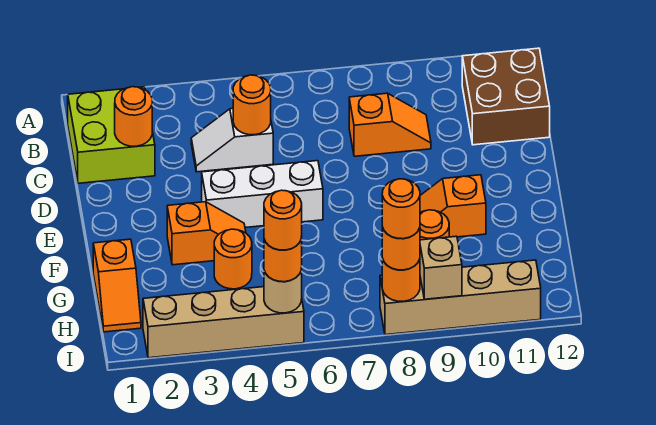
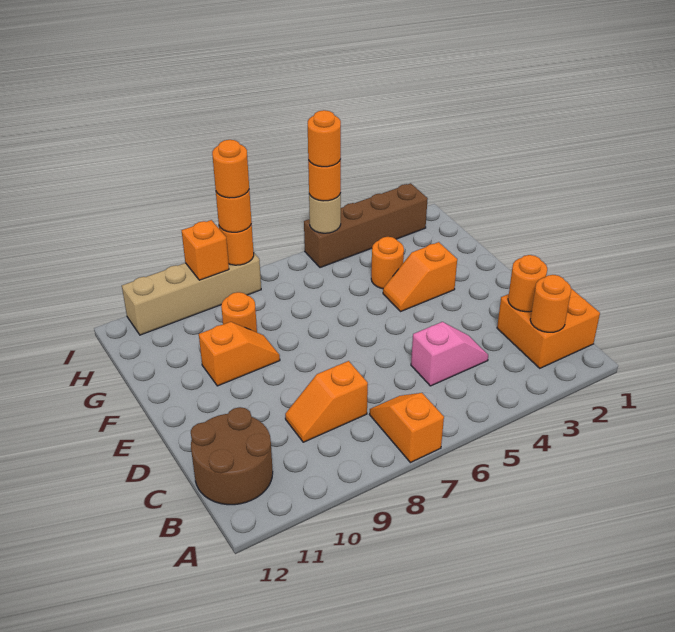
lime brick B1:C2 level 1 -> orange brick B1:C2 level 1
brown brick B11:C12 level 1 -> brown round brick B11:C12 level 1
white slope C4:C5 level 1 top 5 -> pink slope C4:C5 level 1 top 5
orange round brick C5 level 2 -> orange round brick B2 level 2
white brick E4:E6 level 1 -> none
orange slope G1:H1 level 1 top G -> orange slope A7:B7 level 1 top A
tan brick I2:I5 level 1 -> brown brick I2:I5 level 1
tan brick I9 level 2 -> orange brick I9 level 2

